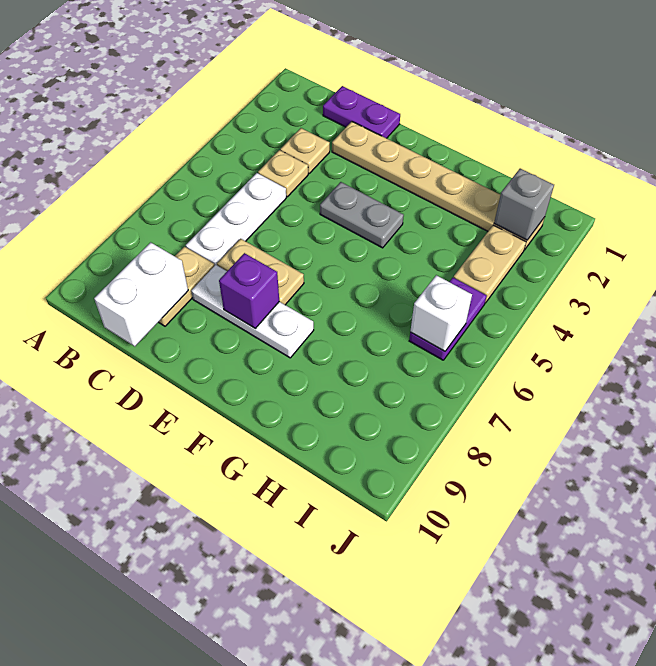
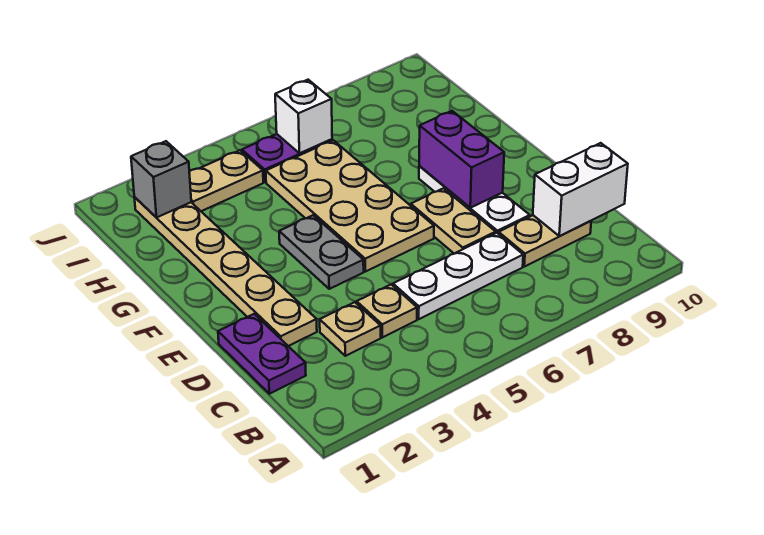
none -> tan plate E5:H6 level 1
purple brick E8 level 2 -> purple brick E8:F8 level 2

